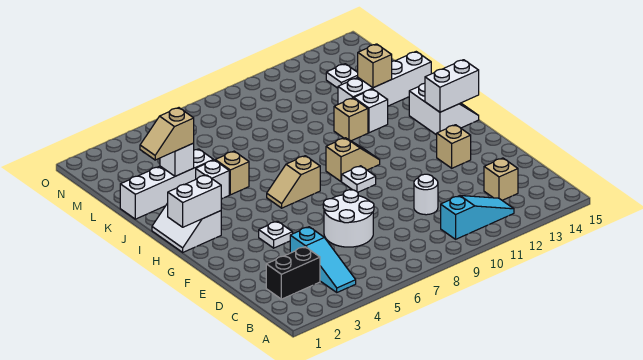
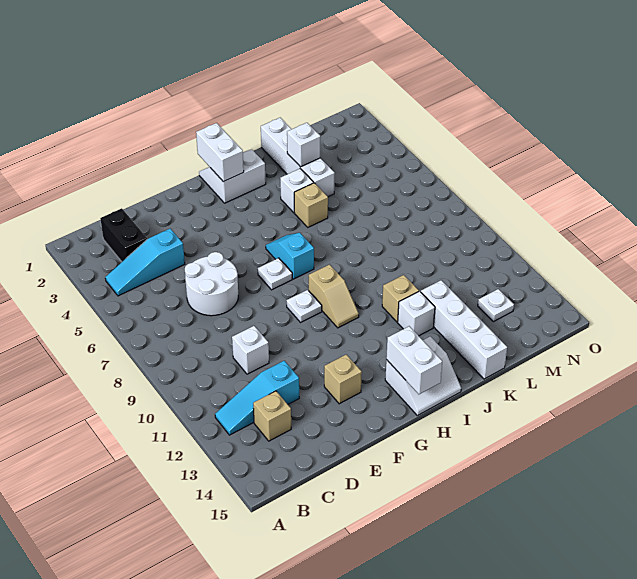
cyan slope B10:B12 level 1 top 10 -> cyan slope B12:D12 level 1 top D
white round brick D10 level 1 -> white brick D10 level 1
white plate F4 level 1 -> white plate G7 level 1
tan slope H6:H7 level 1 top 7 -> cyan slope H6:H7 level 1 top 7
tan slope K2:K3 level 3 top 3 -> none
tan brick K13 level 2 -> none

